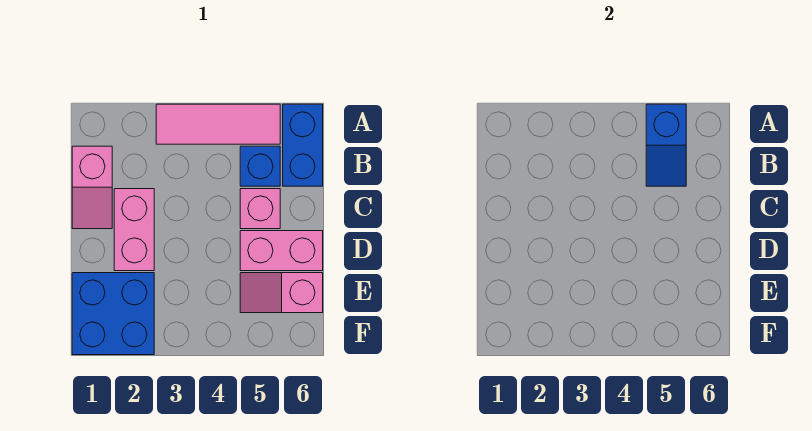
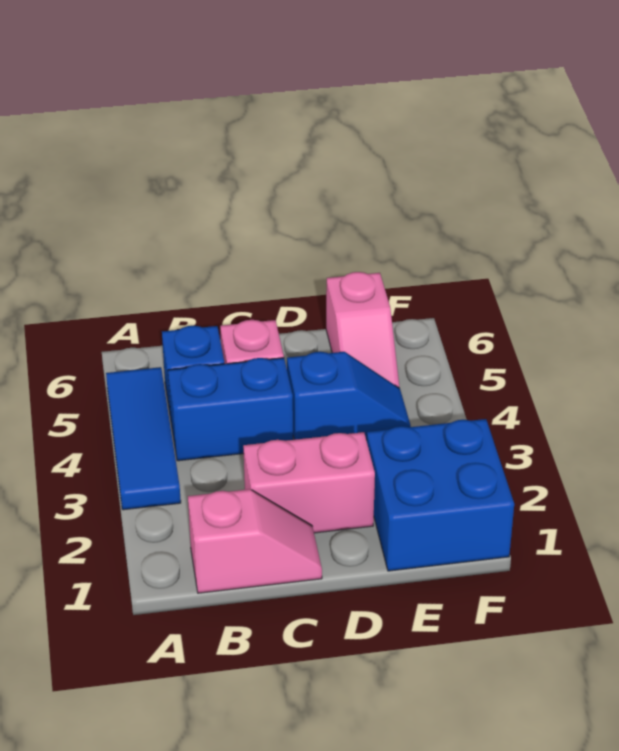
pink tile A3:A5 level 1 -> blue tile A3:A5 level 1
blue slope A5:B5 level 2 top A -> blue slope D4:E4 level 1 top D
blue brick A6:B6 level 1 -> blue brick B4:C4 level 1
pink brick D5:D6 level 1 -> none

